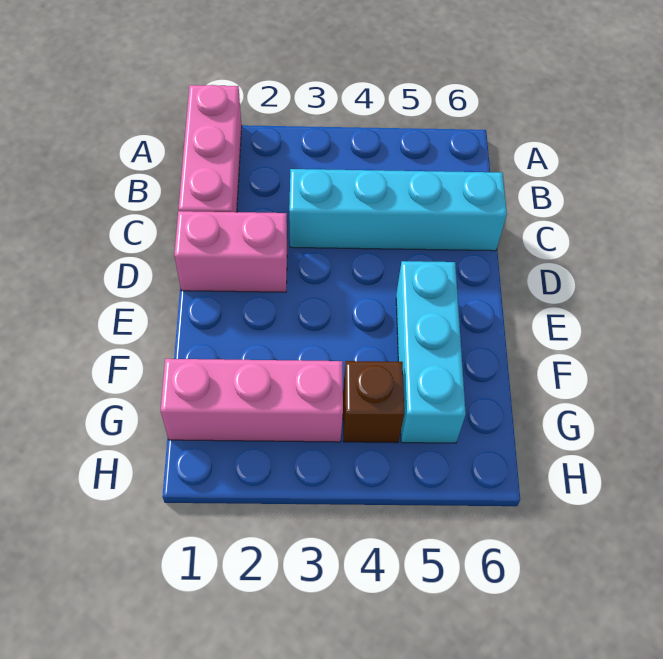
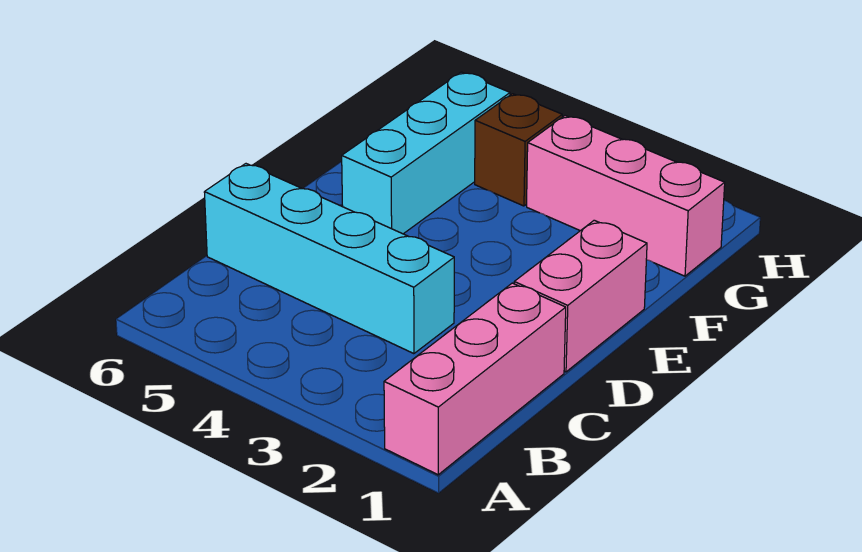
pink brick D1:D2 level 1 -> pink brick D1:E1 level 1

